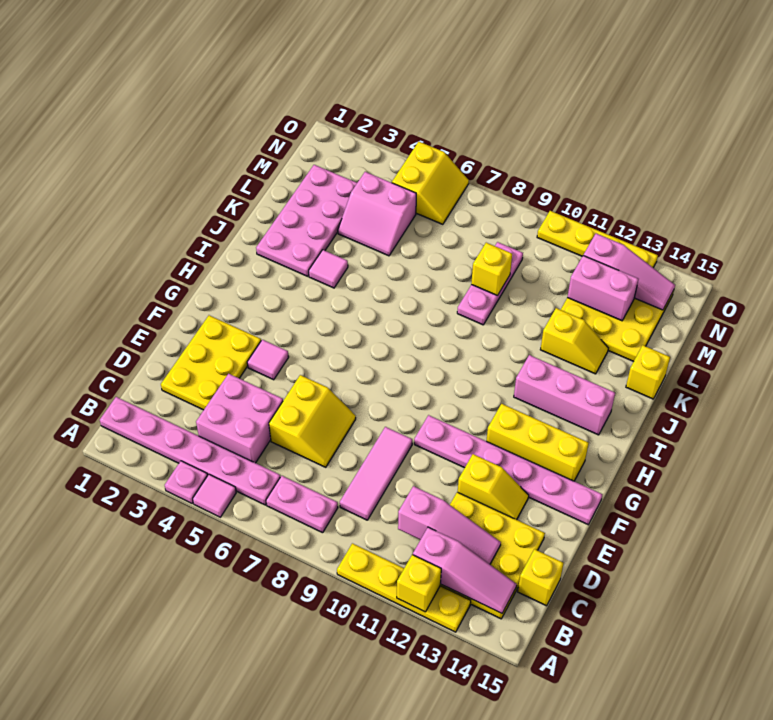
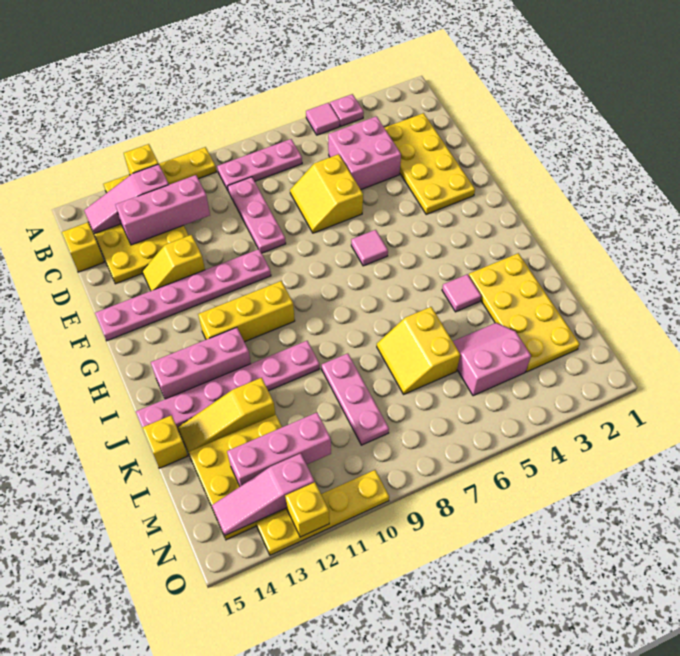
pink plate B1:B6 level 1 -> pink plate J10:J15 level 1
pink plate B7:B8 level 1 -> pink plate B7:B9 level 1
pink tile C9:E9 level 1 -> pink plate C9:E9 level 1
pink slope C11:C13 level 2 top 11 -> pink brick C11:C13 level 2
yellow plate D2:F3 level 1 -> yellow plate C2:F3 level 1
pink tile F4 level 1 -> pink tile G6 level 1
yellow brick G12:G14 level 1 -> yellow brick H10:H12 level 1
pink plate J2:M3 level 1 -> yellow plate J2:M3 level 1
yellow slope K12:K13 level 1 top 12 -> yellow slope K12:K14 level 1 top 12
yellow brick L9 level 2 -> yellow brick O12 level 2
pink brick M12:M13 level 2 -> pink brick M11:M13 level 2
yellow slope N5:O6 level 1 top 5 -> yellow slope K6:L7 level 1 top 6

